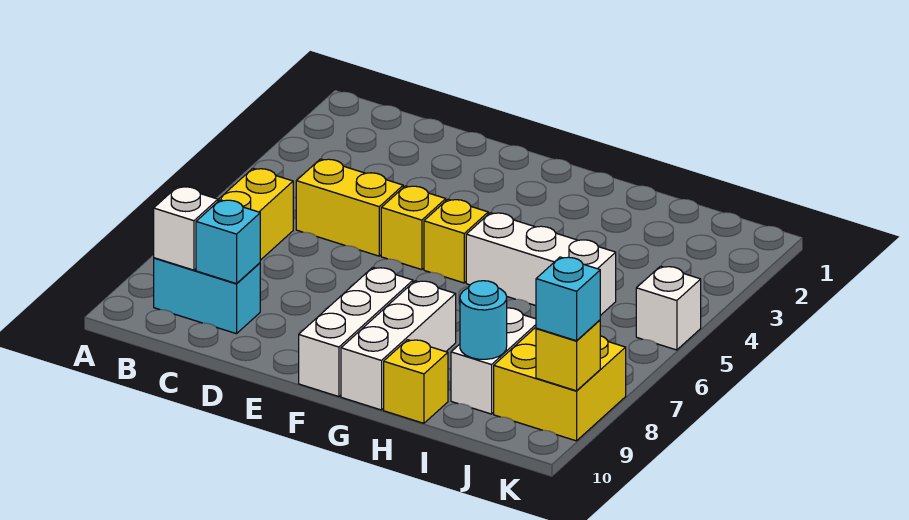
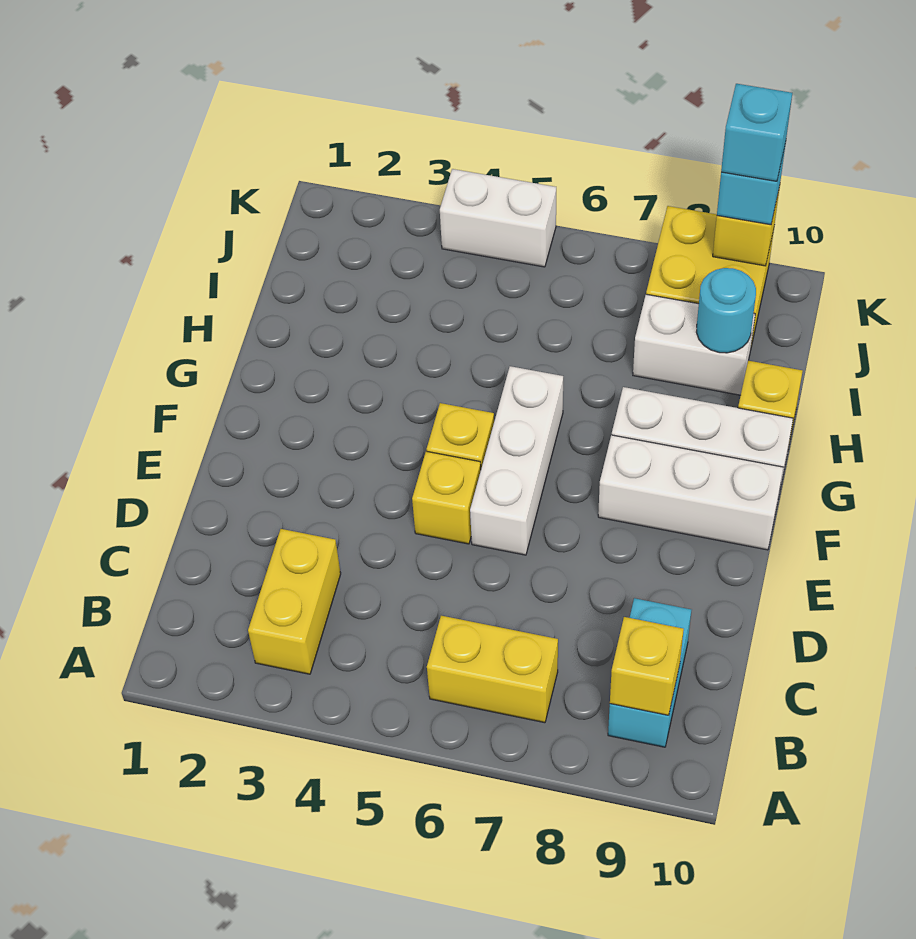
white brick B9 level 2 -> yellow brick B9 level 2
yellow brick C5:D5 level 1 -> yellow brick B3:C3 level 1
cyan brick C9 level 2 -> cyan brick K9 level 4
white brick G5:I5 level 1 -> white brick E6:G6 level 1
white brick K5 level 1 -> white brick K4:K5 level 1

